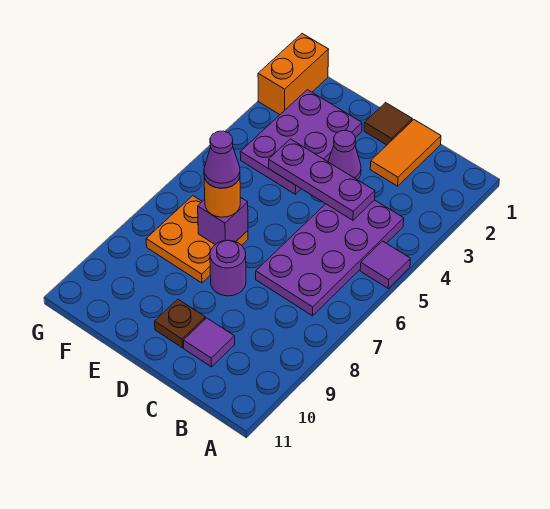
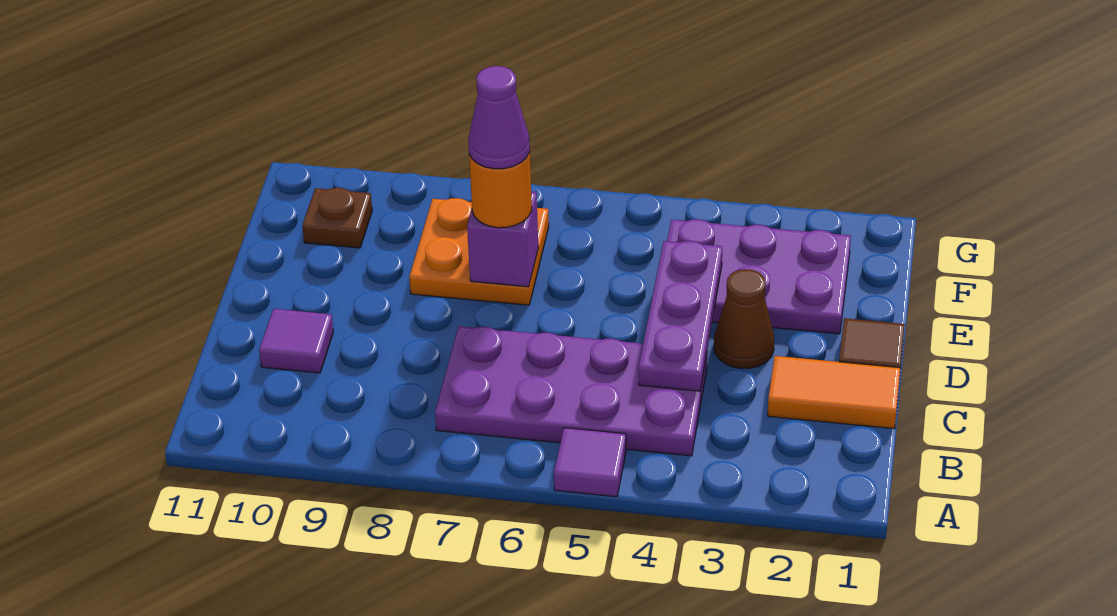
purple cone D3 level 1 -> brown cone D3 level 1
purple round brick D8 level 1 -> none
brown plate D10 level 1 -> brown plate F10 level 1
orange brick G1:G2 level 1 -> none

